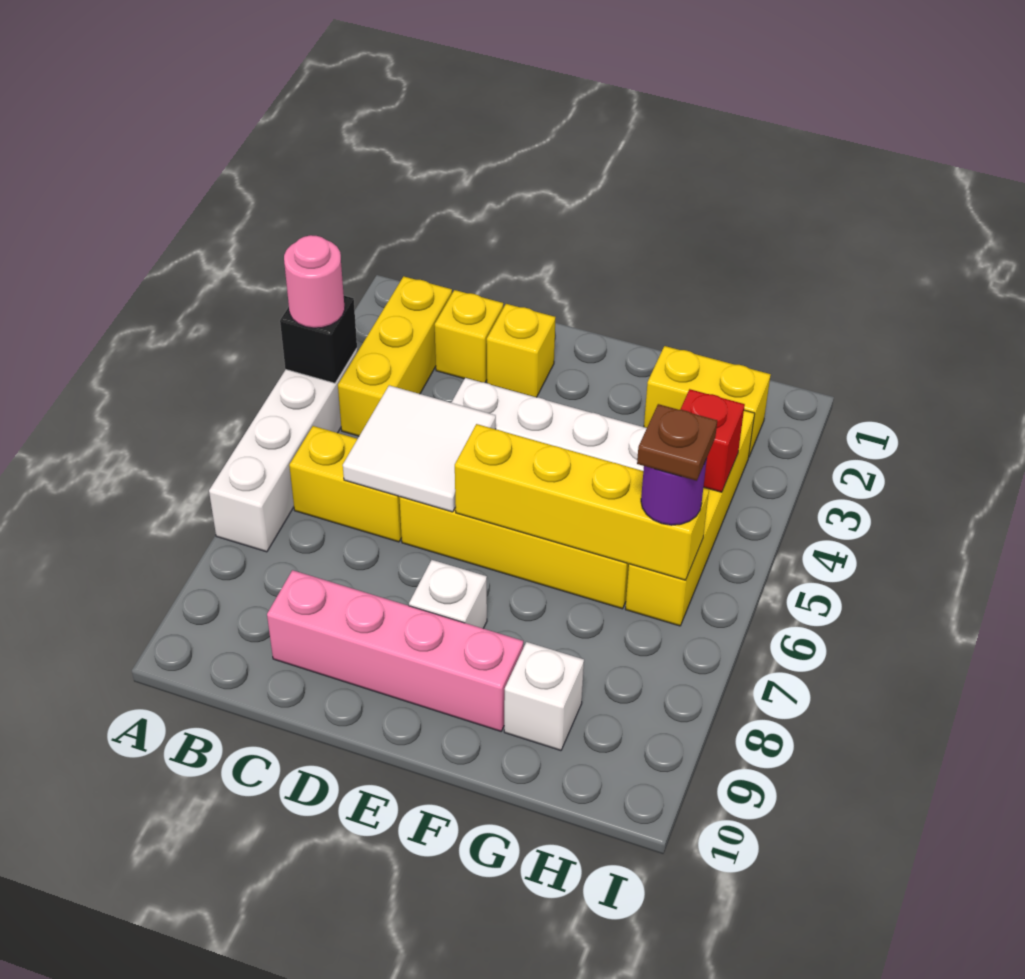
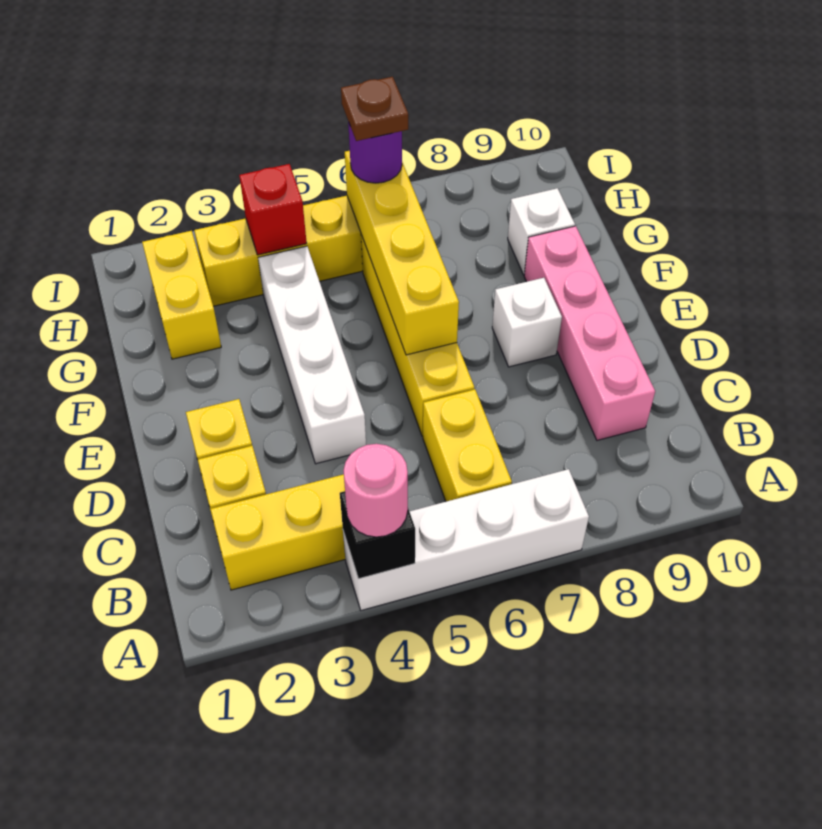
white tile C5:D6 level 2 -> none

